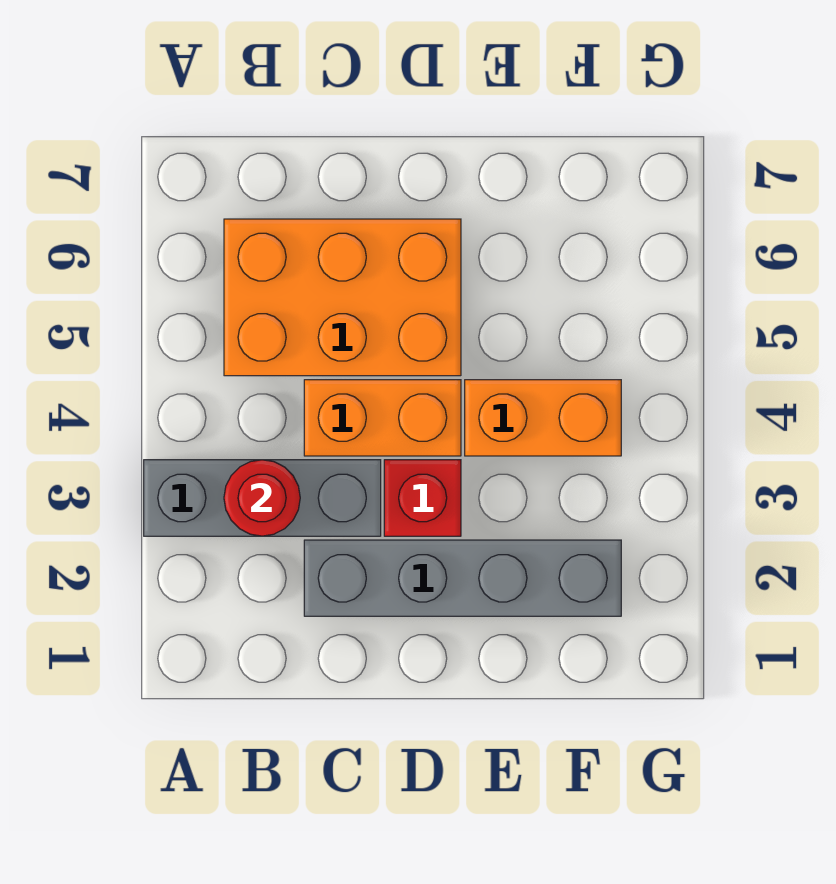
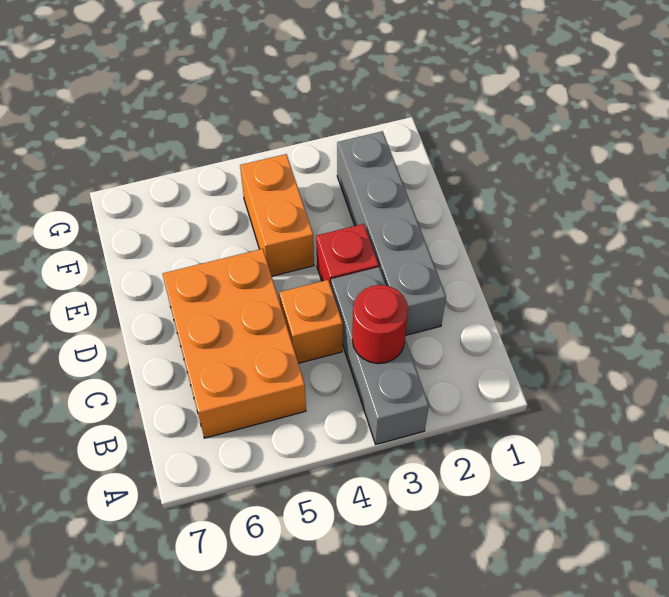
orange brick C4:D4 level 1 -> orange brick C4 level 1

